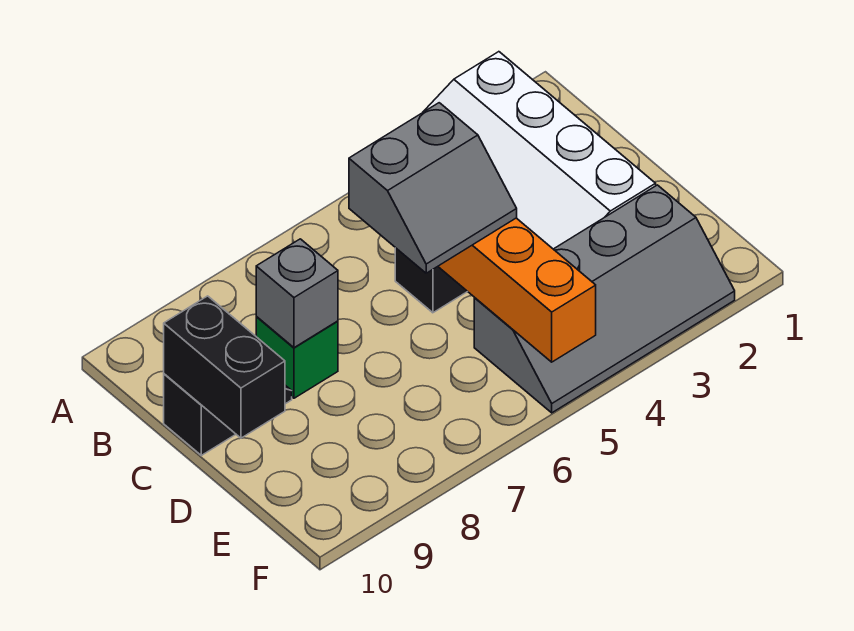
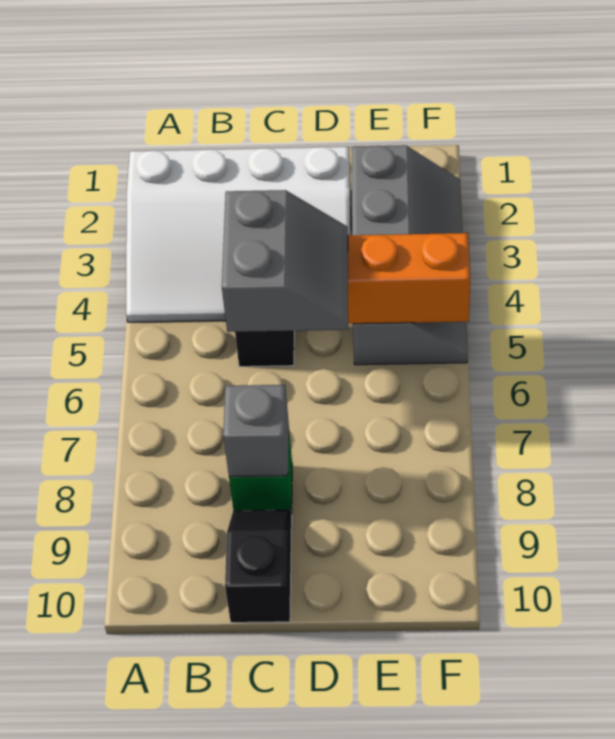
black brick C10:D10 level 2 -> none

